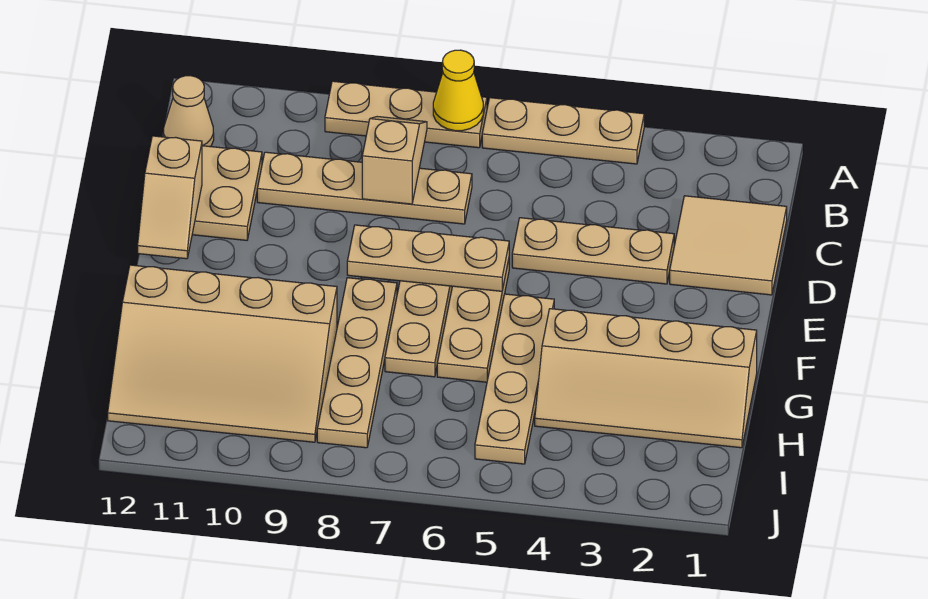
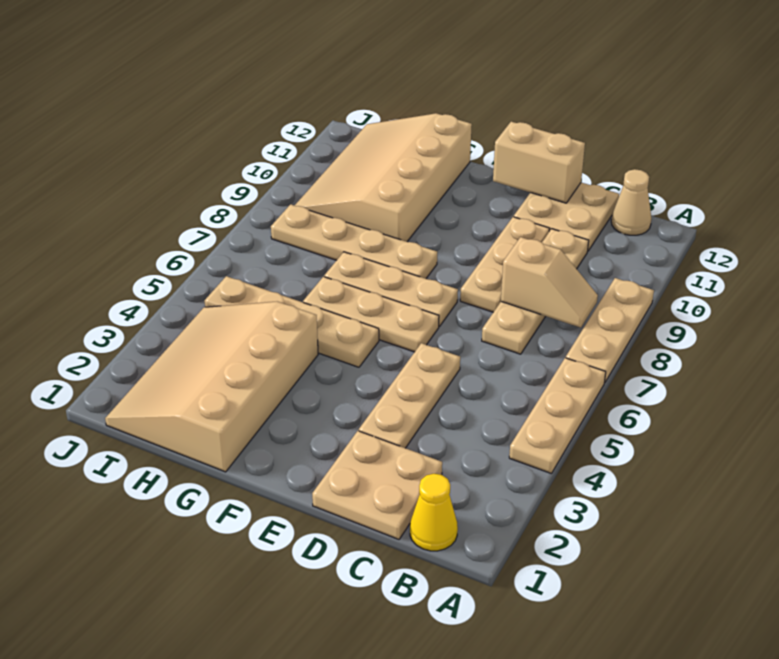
yellow cone A7 level 2 -> yellow cone B1 level 1
tan tile C1:D2 level 1 -> tan plate C1:D2 level 1
tan slope D12:E12 level 2 top D -> tan brick D12:E12 level 2
tan plate E6:E8 level 2 -> tan plate D8:D10 level 1
tan slope G1:H4 level 1 top G -> tan slope G1:I4 level 1 top G

